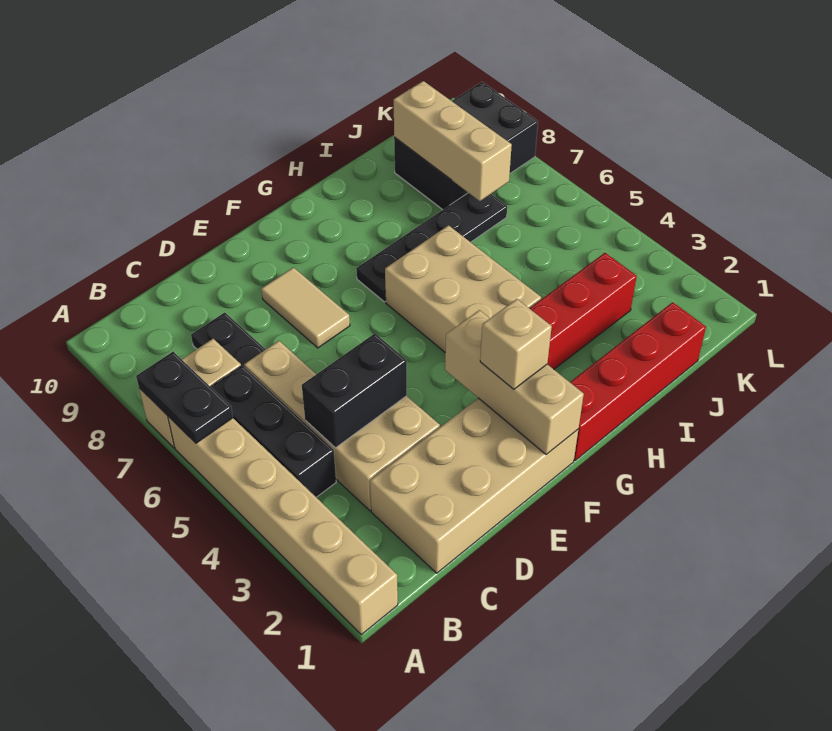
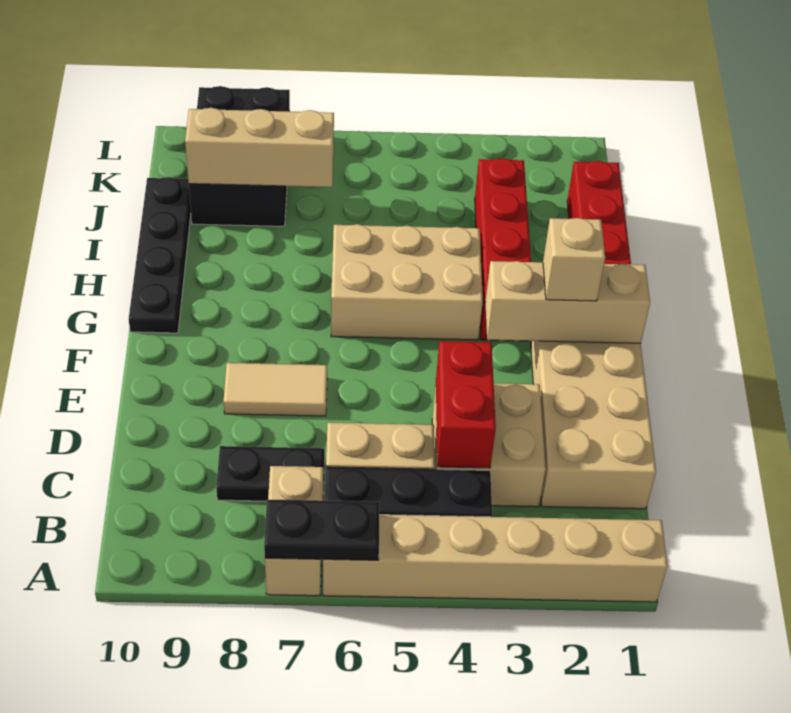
black brick C4:D4 level 2 -> red brick C4:D4 level 2
black plate G7:J7 level 1 -> black plate G10:J10 level 1

